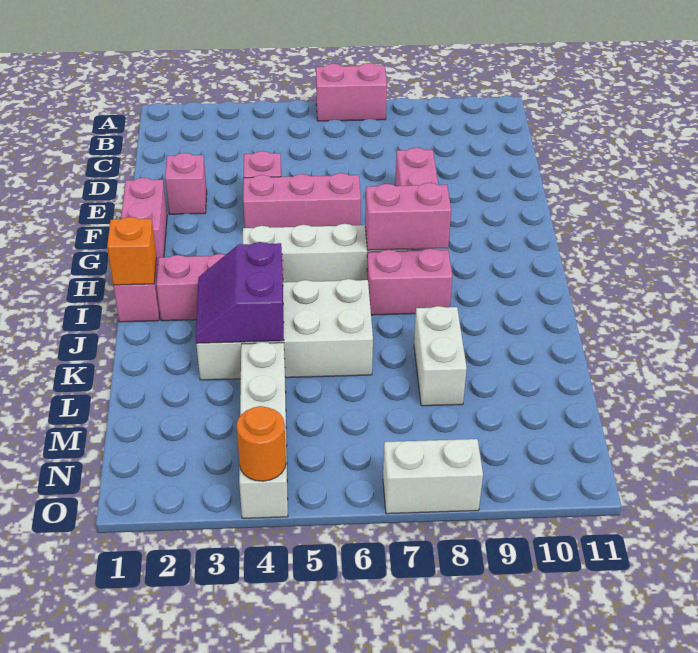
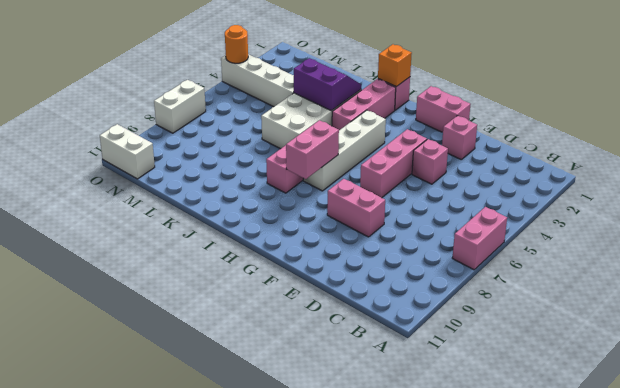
white brick K8:L8 level 1 -> white brick N11:O11 level 1

